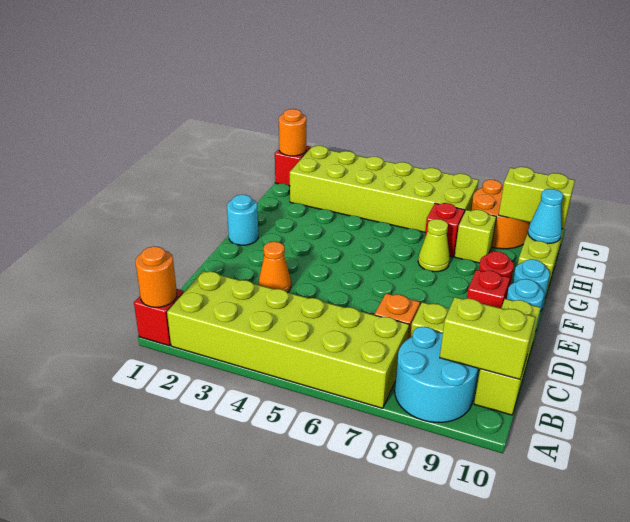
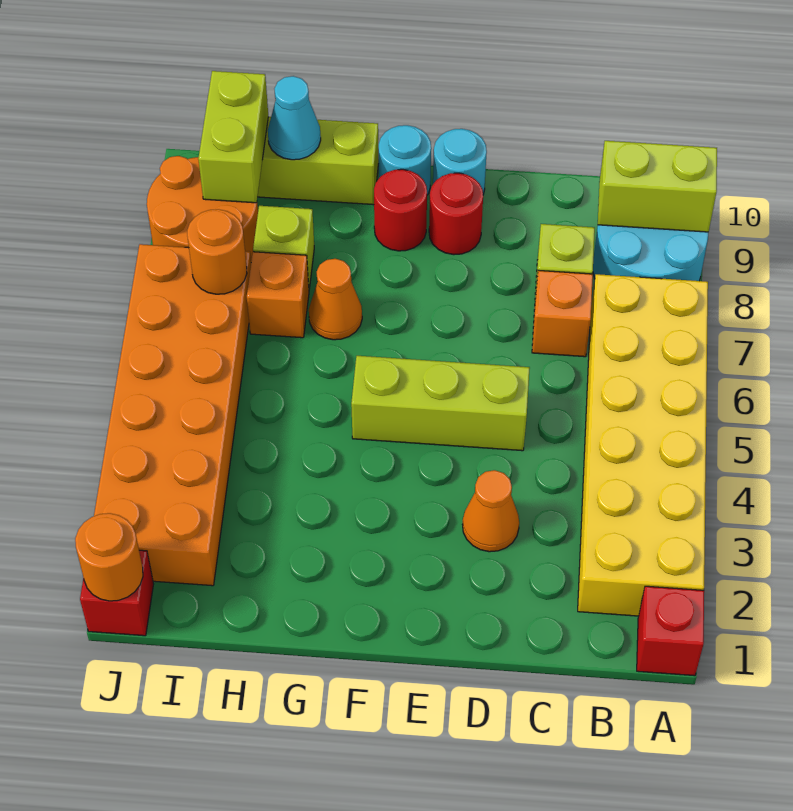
orange round brick A1 level 2 -> orange round brick I7 level 2
lime brick A2:B7 level 1 -> yellow brick A2:B7 level 1
lime brick B9:B10 level 2 -> lime brick A9:B9 level 2
lime brick B10:D10 level 1 -> lime brick D5:F5 level 1
red brick E9 level 1 -> red round brick E9 level 1
cyan round brick F1 level 1 -> none
lime cone G7 level 1 -> orange cone G7 level 1
red brick H7 level 1 -> orange brick H7 level 1
lime brick I2:J7 level 1 -> orange brick I2:J7 level 1

